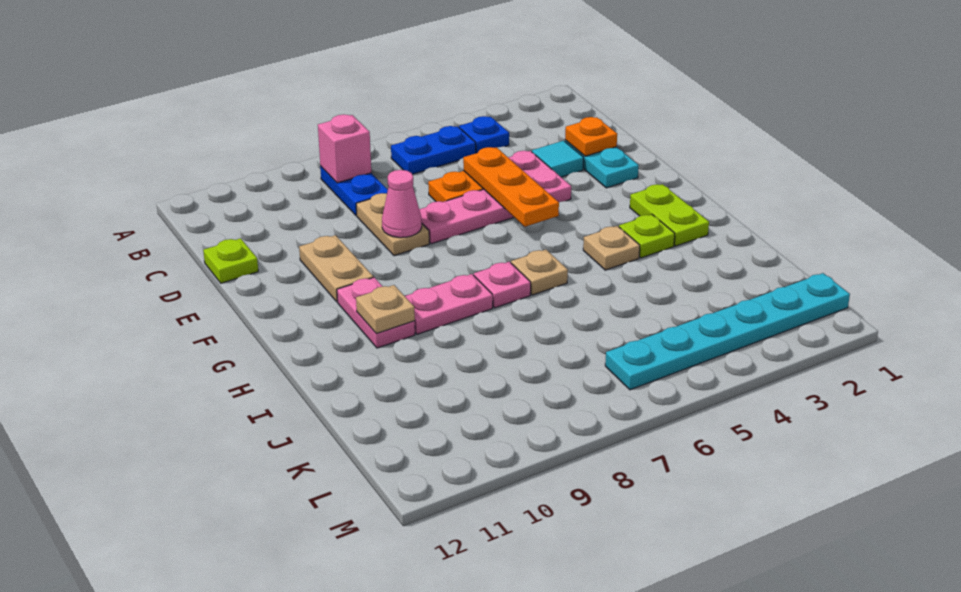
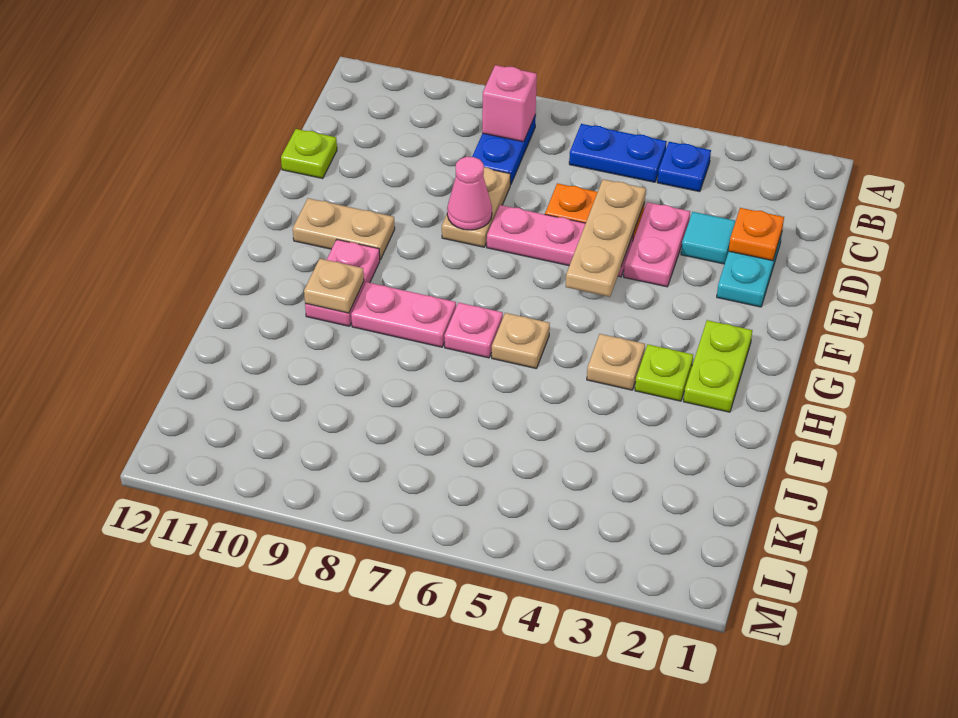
orange plate D5:F5 level 2 -> tan plate D5:F5 level 2
tan plate E10:F10 level 1 -> tan plate F10:F11 level 1
cyan plate L1:L6 level 1 -> none

